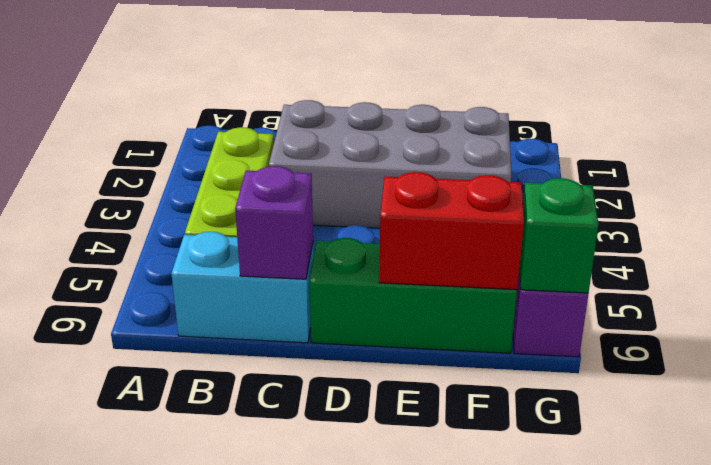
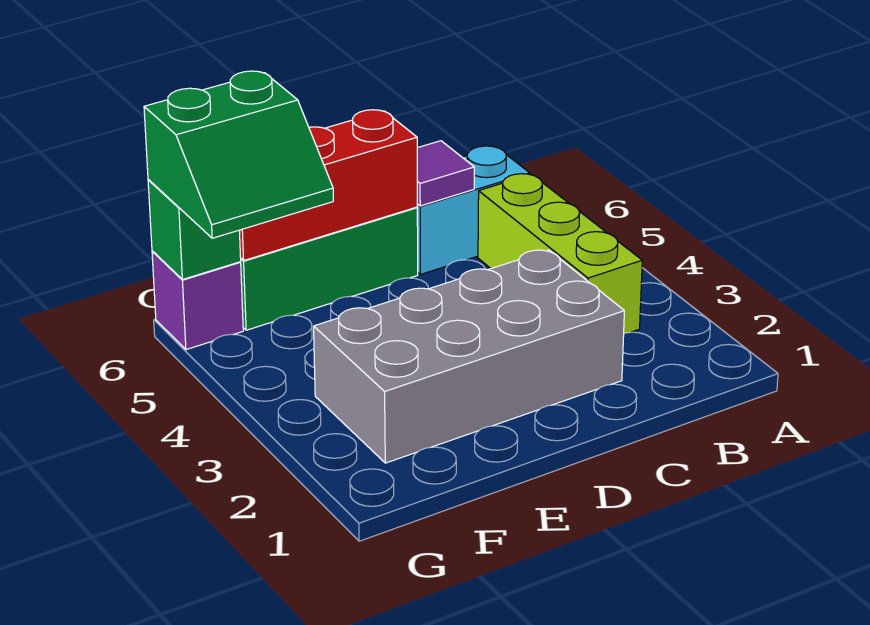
purple brick C6 level 2 -> purple tile C6 level 2
red brick E6:F6 level 2 -> red brick D6:F6 level 2
none -> green slope F5:G6 level 3 top 6

